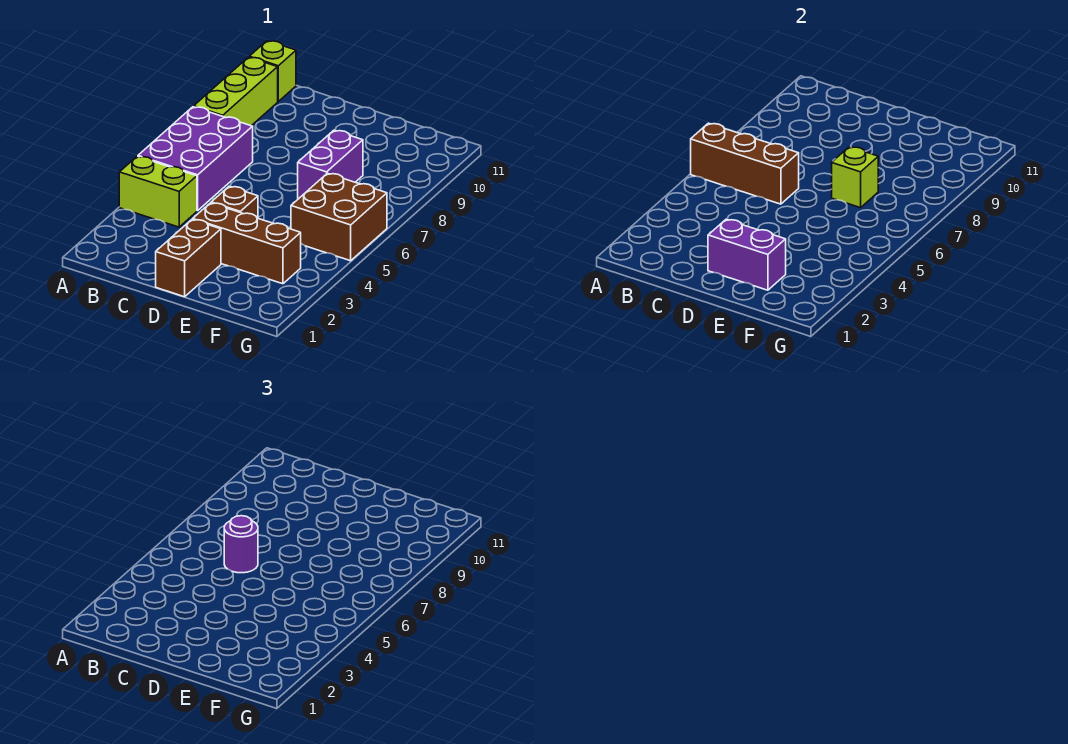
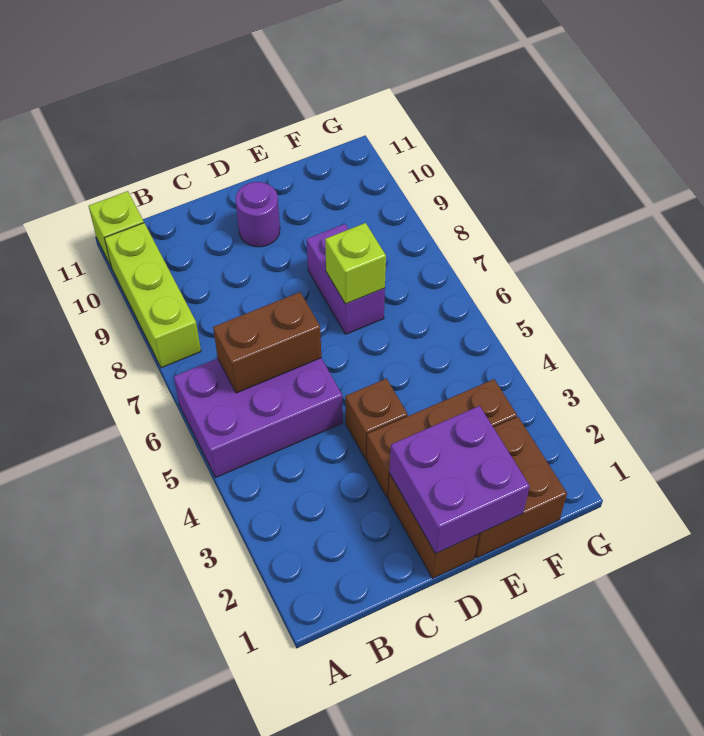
lime brick A4:B4 level 1 -> none
purple brick A5:B7 level 1 -> purple brick A5:C6 level 1
brown brick A6:C6 level 2 -> brown brick B6:C6 level 2
purple round brick C6 level 3 -> purple round brick D10 level 1
purple brick D2:E2 level 2 -> purple brick D1:E2 level 2
brown brick F5:G6 level 1 -> brown brick E1:F2 level 1

